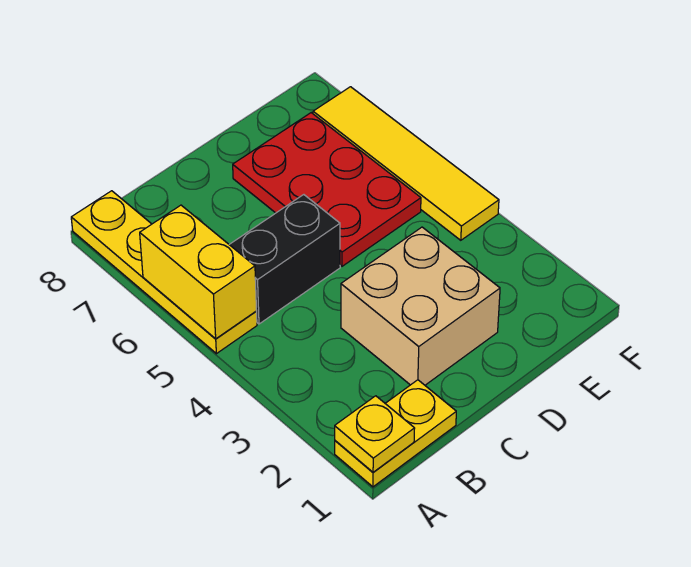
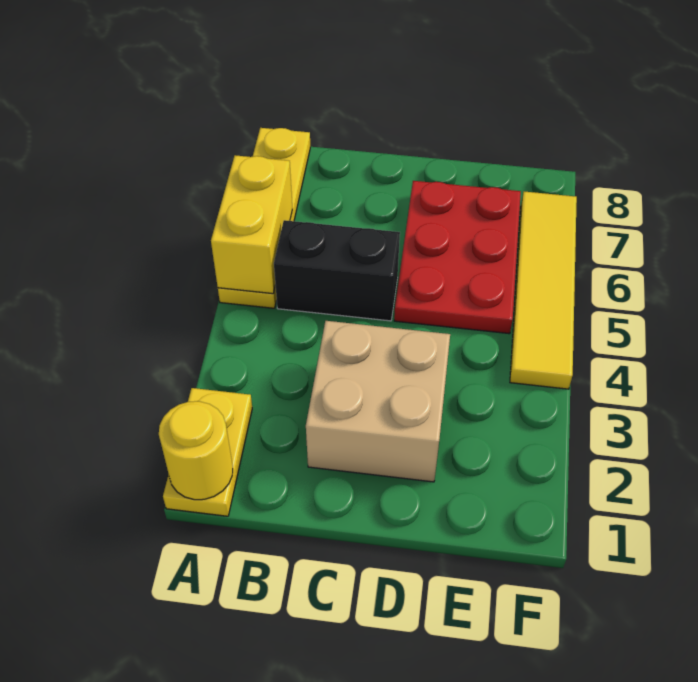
yellow plate A1:B1 level 1 -> yellow plate A1:A2 level 1
yellow plate A1 level 2 -> yellow round brick A1 level 2

